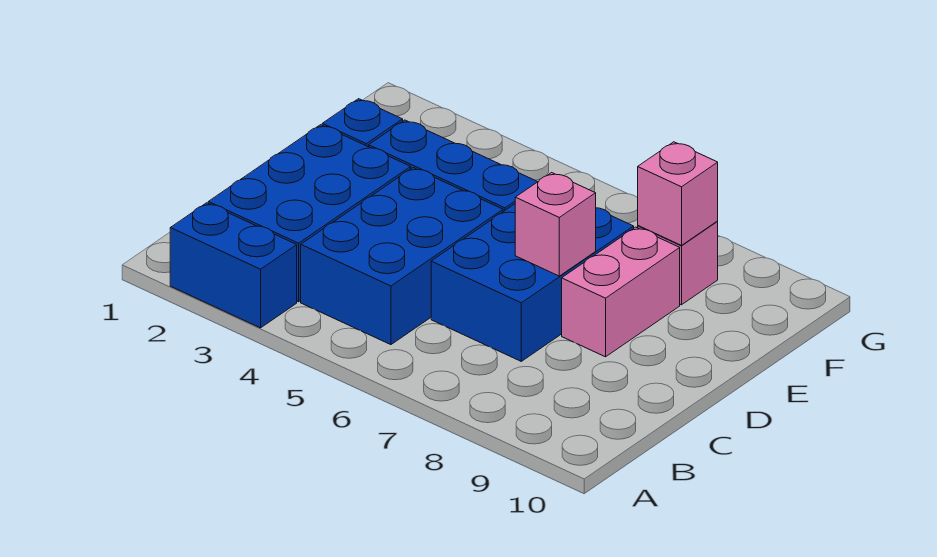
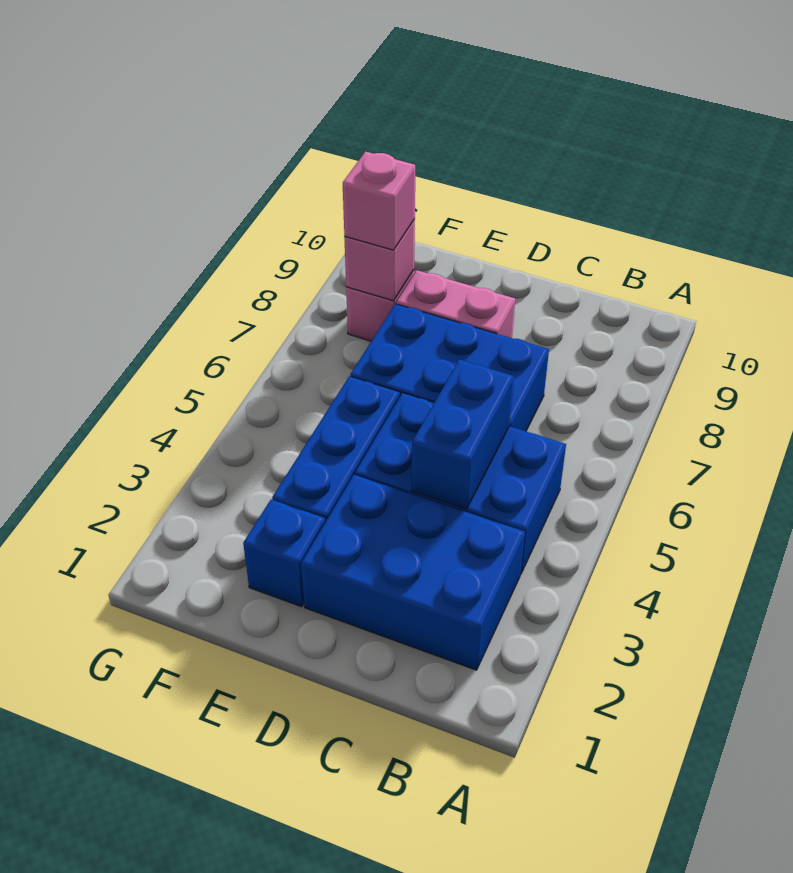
blue brick A2:A3 level 1 -> blue brick C4:C5 level 2
pink brick D7 level 2 -> pink brick F8 level 3

